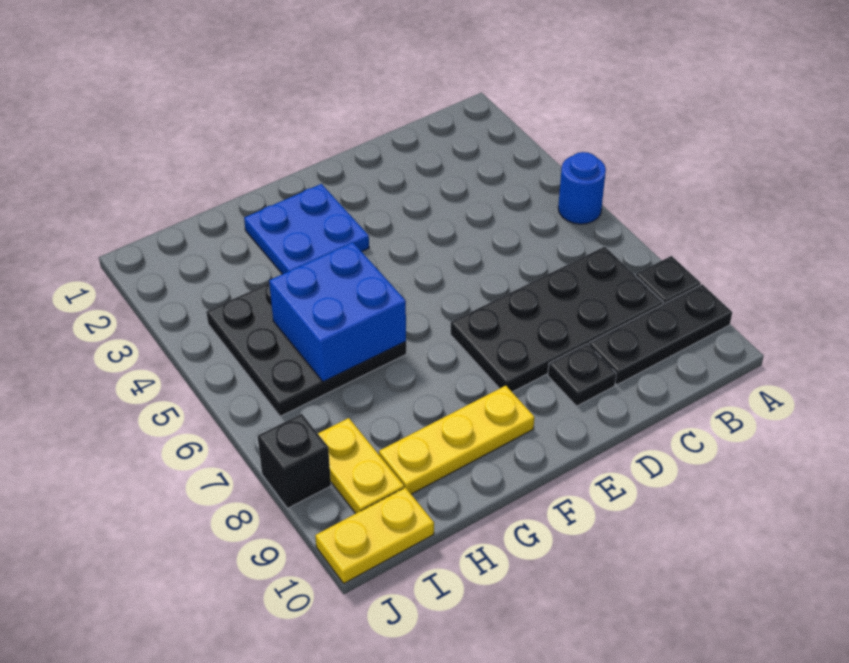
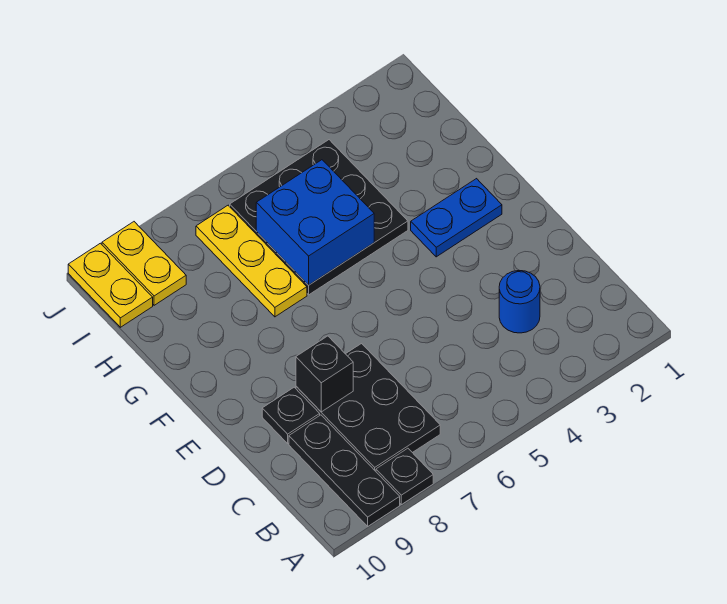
blue round brick A5 level 1 -> blue round brick C3 level 1
black plate B7:E8 level 1 -> black plate B7:D8 level 1
blue plate F2:G3 level 1 -> blue plate F2:F3 level 1
yellow plate F9:H9 level 1 -> yellow plate G7:I7 level 1
yellow plate I8:I9 level 1 -> yellow plate I9:J9 level 1
black brick J8 level 1 -> black brick D8 level 2

